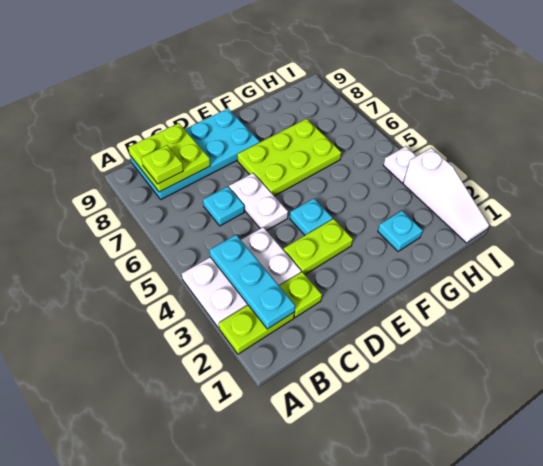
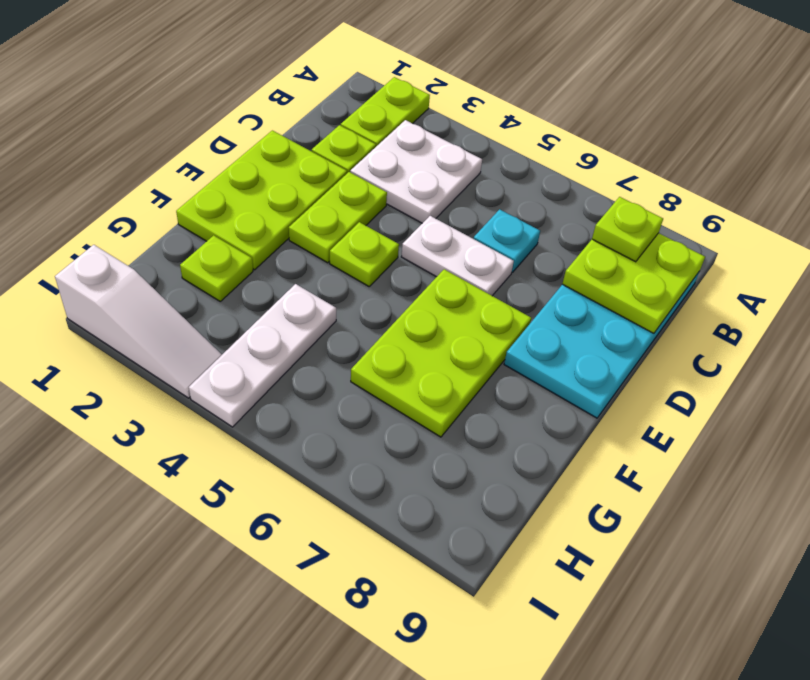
white plate A3:C4 level 1 -> white plate B3:C4 level 1
cyan plate B2:B4 level 2 -> none
none -> lime plate D1:F2 level 1
cyan plate E4 level 1 -> lime plate E4 level 1
cyan plate G2 level 1 -> lime plate G2 level 1
white slope I1:I3 level 1 top 3 -> white slope I1:I3 level 1 top 1
white plate I4 level 1 -> white plate G4:I4 level 1

